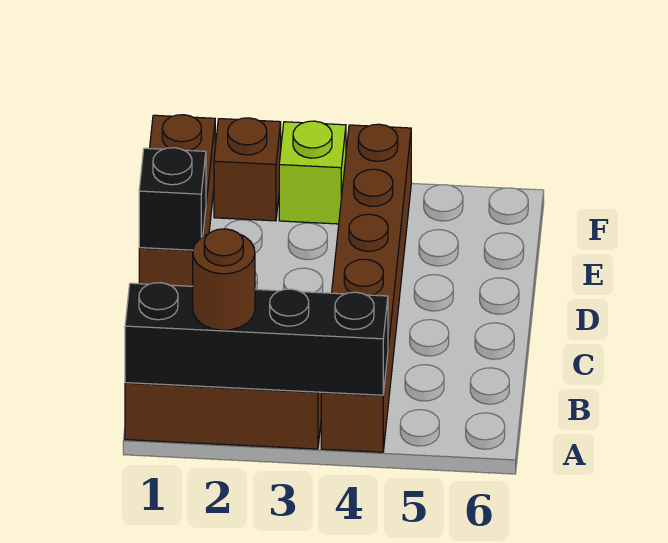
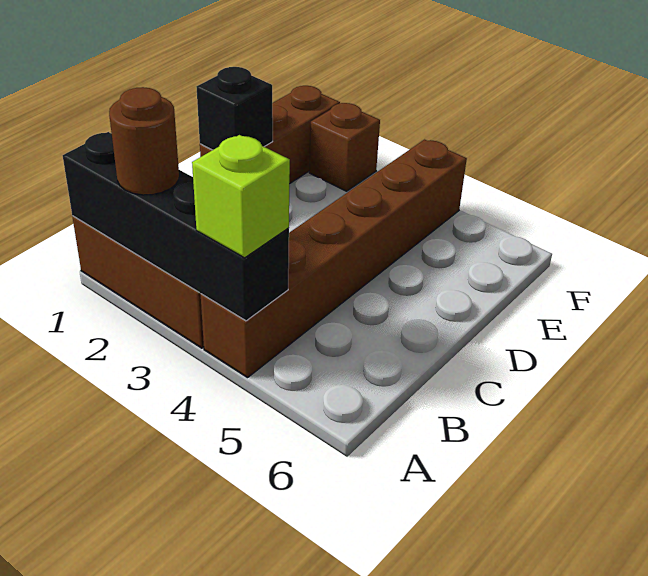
lime brick F3 level 1 -> lime brick A4 level 3

